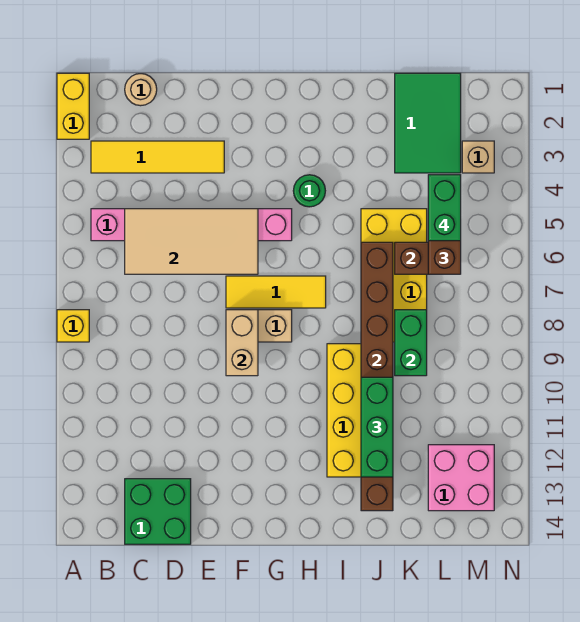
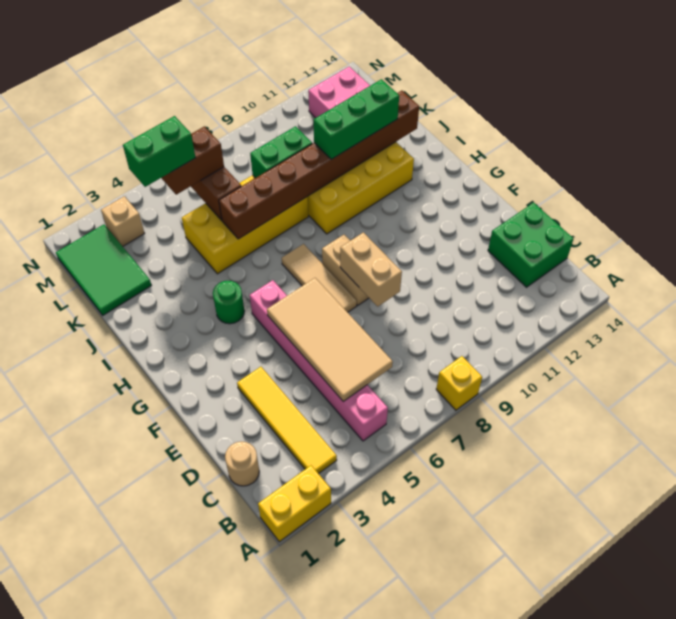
yellow tile F7:H7 level 1 -> tan tile F7:H7 level 1
tan brick F8:F9 level 2 -> tan brick E8:F8 level 2
green tile K1:L3 level 1 -> green tile K1:M2 level 1

